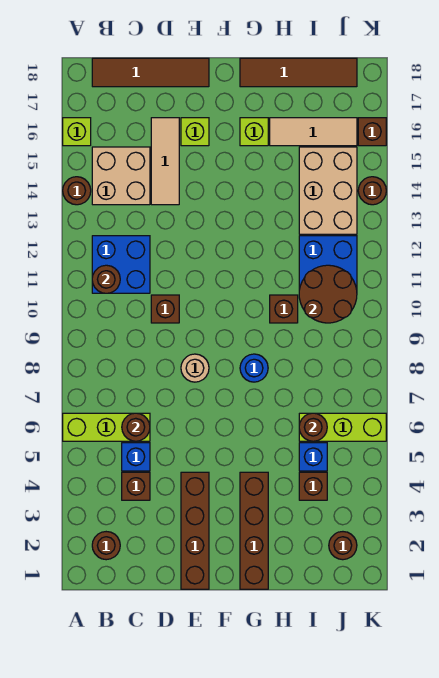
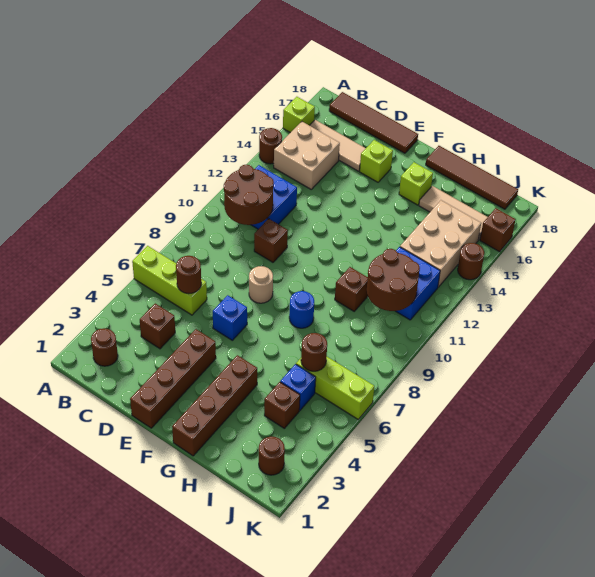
brown round brick B11 level 2 -> brown round brick B10:C11 level 2
blue brick C5 level 1 -> blue brick E6 level 1
tan tile D14:D16 level 1 -> tan tile B16:D16 level 1

